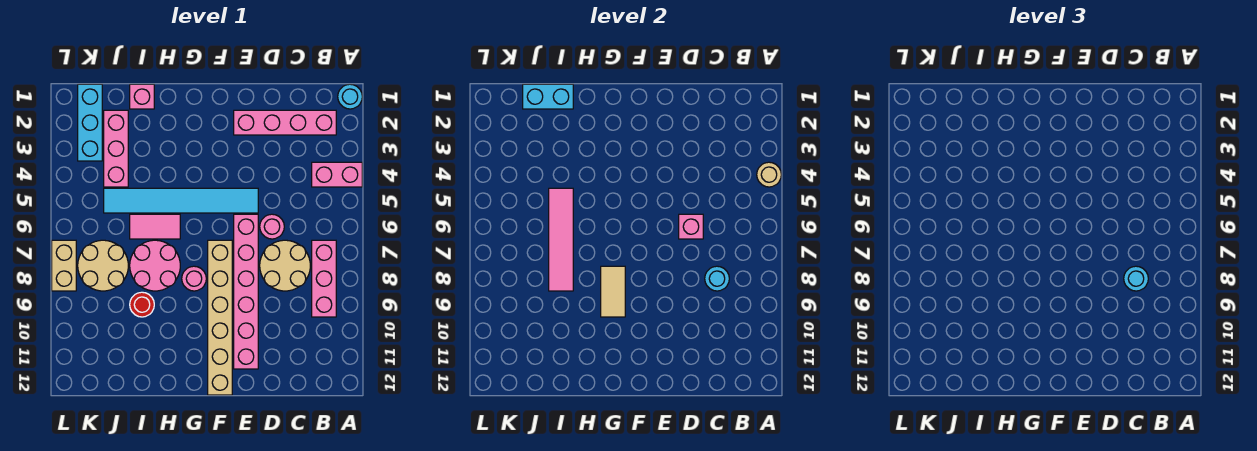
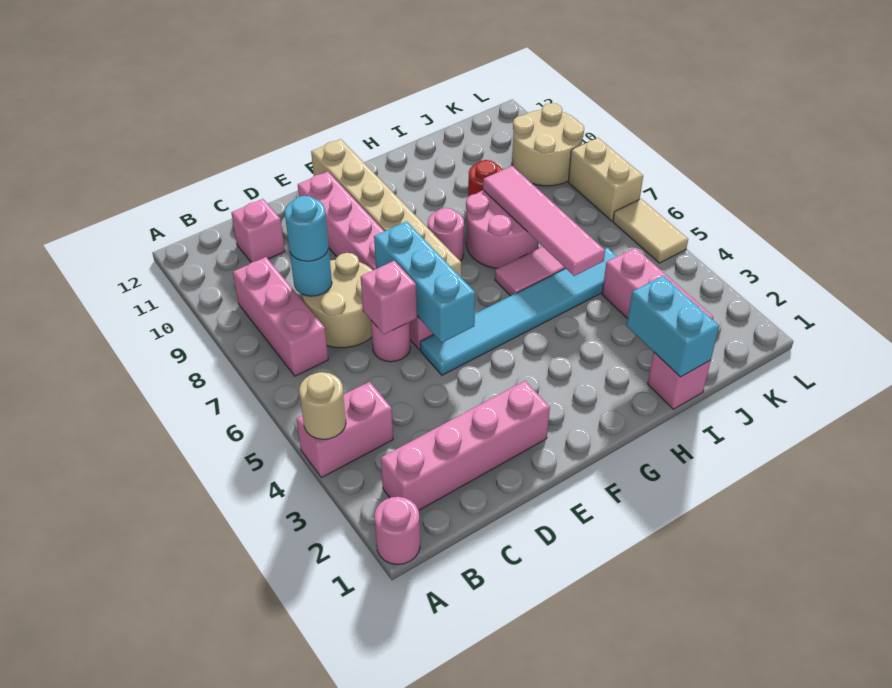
cyan round brick A1 level 1 -> pink round brick A1 level 1
none -> pink brick C11 level 1
tan tile G8:G9 level 2 -> tan tile L5:L6 level 1
cyan brick I1:J1 level 2 -> cyan brick I1:I2 level 2
tan round brick J7:K8 level 1 -> tan round brick K9:L10 level 1
cyan brick K1:K3 level 1 -> cyan brick E5:E7 level 2

